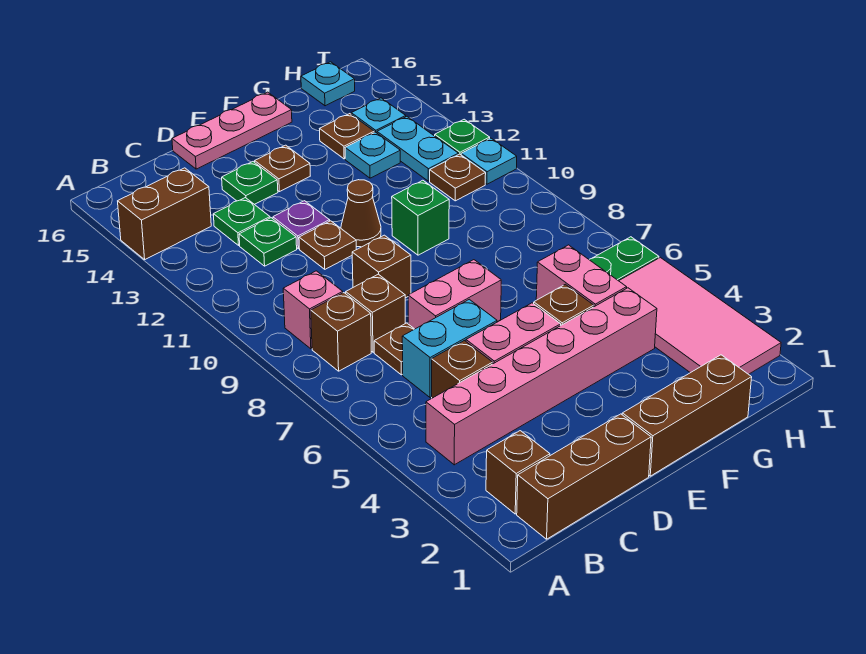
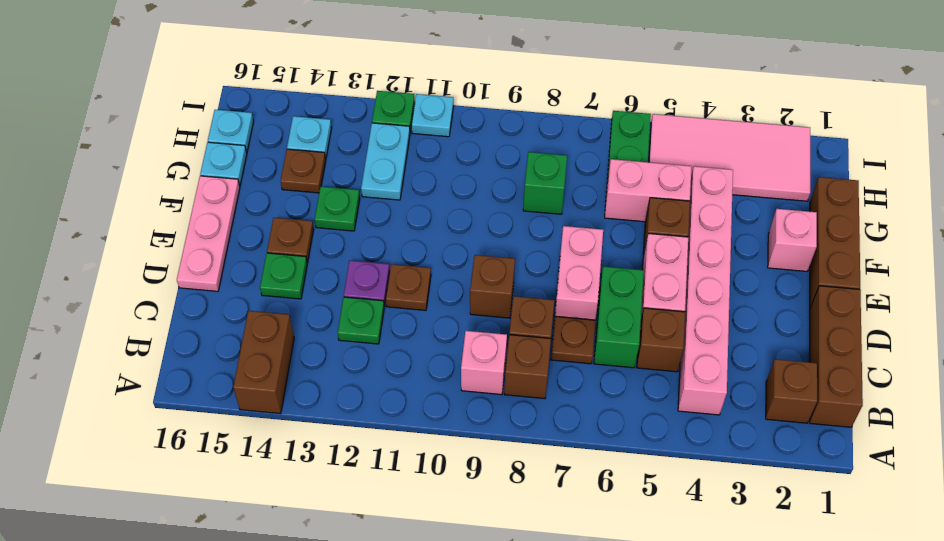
cyan brick C6:D6 level 1 -> green brick C6:D6 level 1
green plate C13 level 1 -> green plate F13 level 1
brown cone E11 level 1 -> none
none -> pink brick F2 level 1
green brick F10 level 1 -> green brick G8 level 1
cyan plate G13 level 1 -> cyan plate G16 level 1
brown plate H11 level 1 -> none
cyan plate H12:H13 level 1 -> cyan plate G12:H12 level 1

